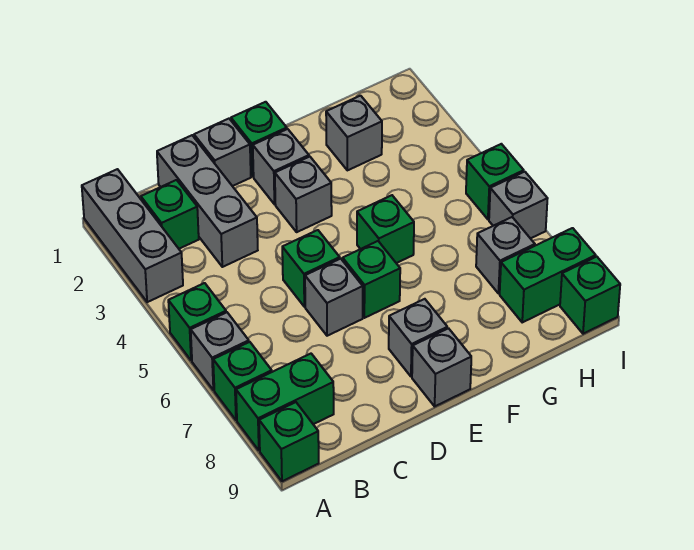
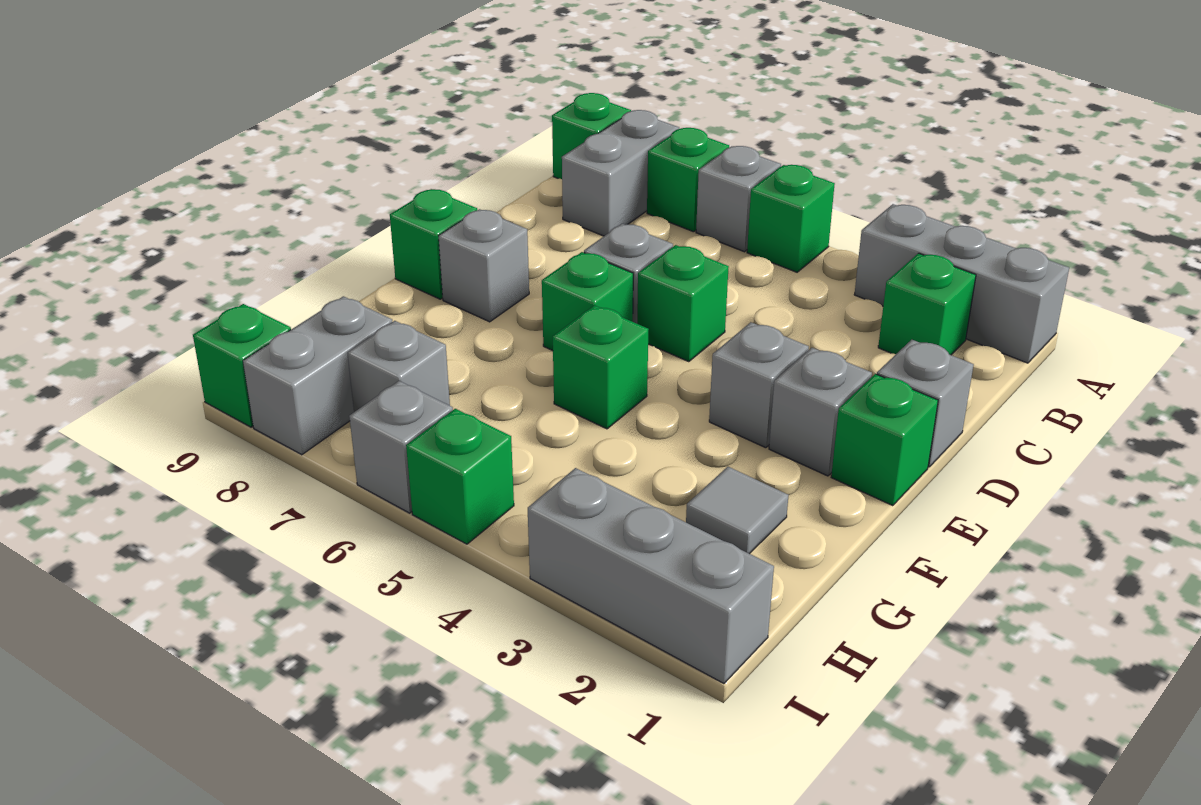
green brick A8:B8 level 1 -> grey brick A8:B8 level 1
grey brick C1:C3 level 1 -> grey brick I1:I3 level 1
grey brick E9 level 1 -> green brick E9 level 1
grey brick G2 level 1 -> grey tile G2 level 1
green brick H8:I8 level 1 -> grey brick H8:I8 level 1

